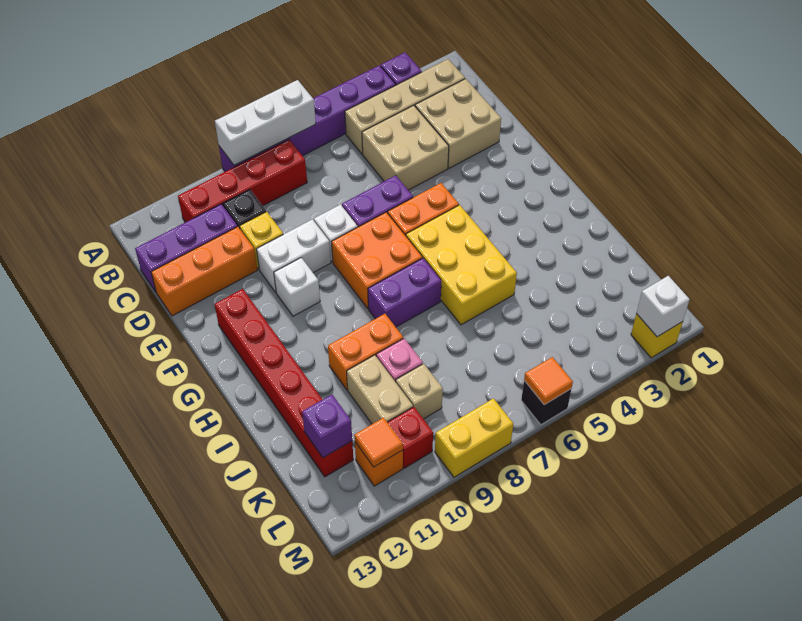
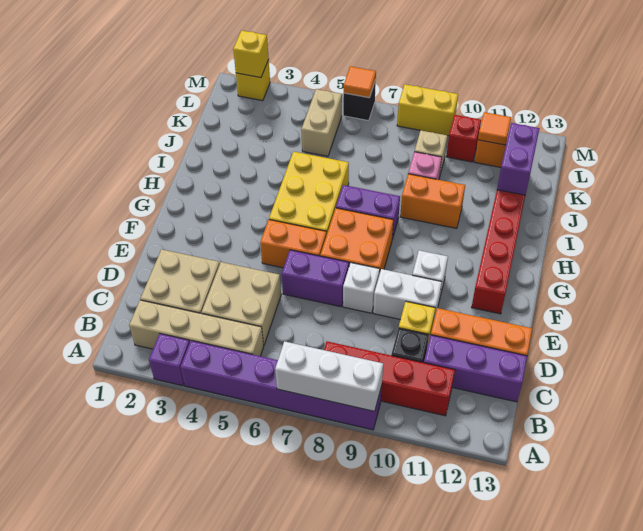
tan brick J10:K10 level 1 -> tan brick K5:L5 level 1
purple brick K12 level 2 -> purple brick J12:K12 level 2
white brick M2 level 2 -> yellow brick M2 level 2

